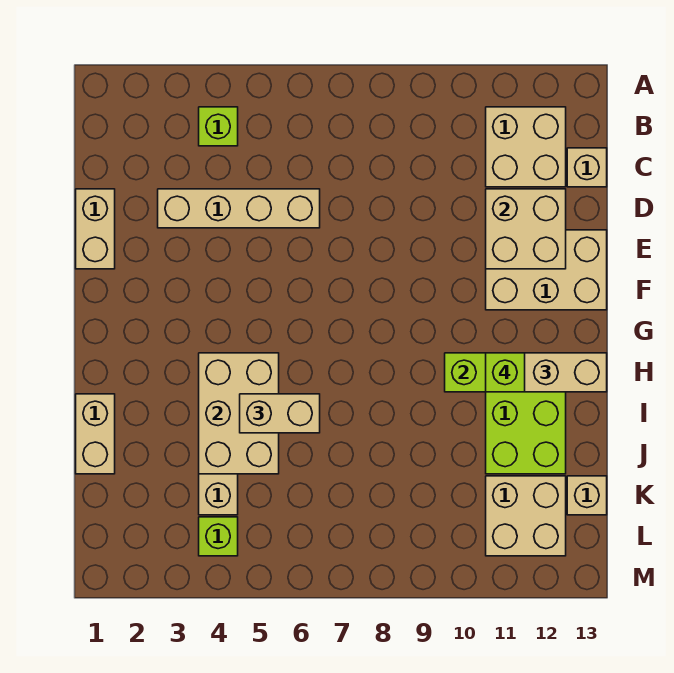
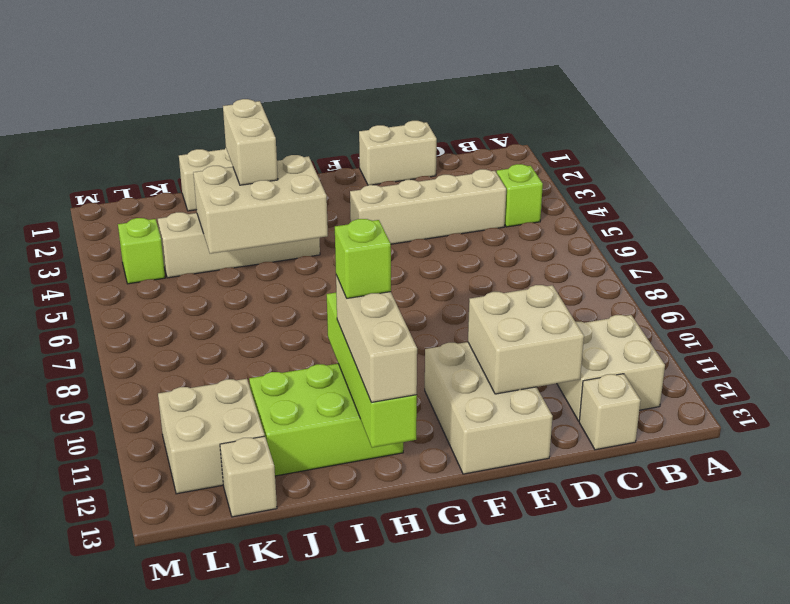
tan brick D3:D6 level 1 -> tan brick C4:F4 level 1
tan brick I5:I6 level 3 -> tan brick I3:I4 level 3

